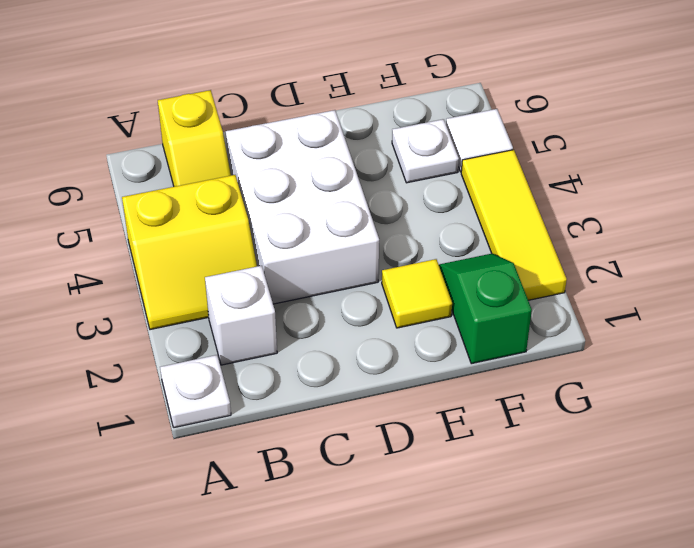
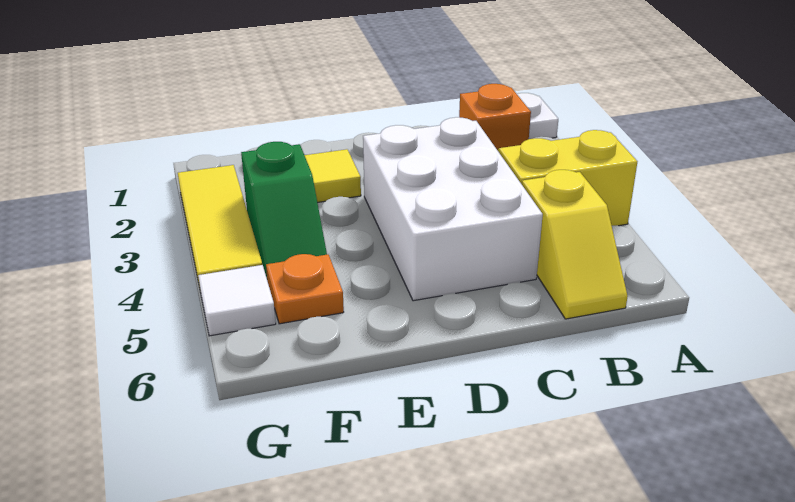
white brick B2 level 1 -> orange brick B2 level 1
yellow slope B5:B6 level 1 top 6 -> yellow slope B5:B6 level 1 top 5
green slope F1:F2 level 1 top 1 -> green slope F3:F4 level 1 top 3
white plate F5 level 1 -> orange plate F5 level 1

